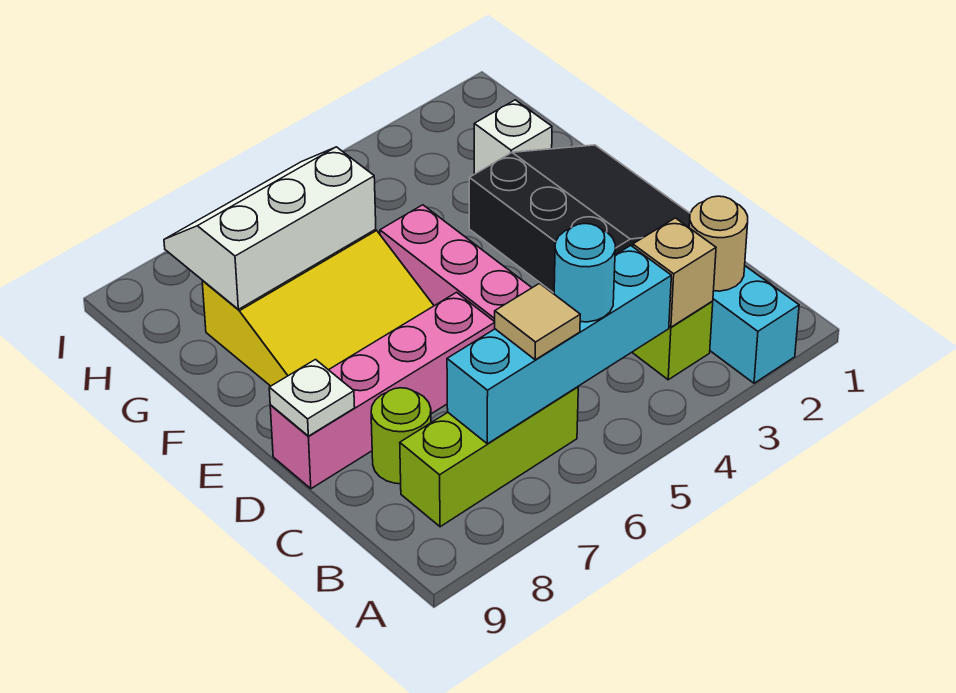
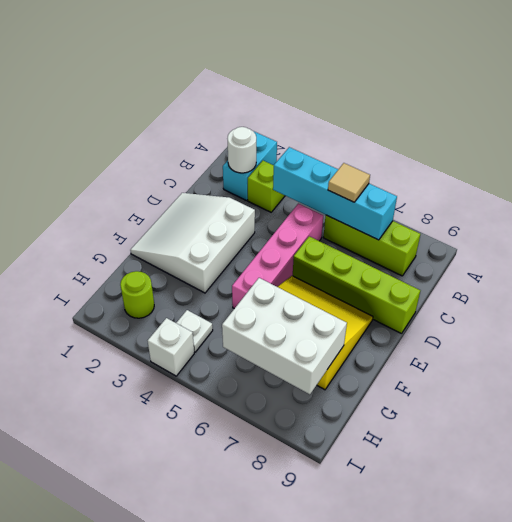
tan round brick B2 level 2 -> white round brick B2 level 2
tan brick B3 level 2 -> none
cyan round brick B5 level 3 -> none
lime round brick C8 level 1 -> lime round brick H2 level 1
black slope D1:F3 level 1 top 3 -> white slope D1:F3 level 1 top 3
pink brick D6:D9 level 1 -> lime brick D6:D9 level 1
white plate D9 level 2 -> white plate H4 level 1
white brick G2 level 1 -> white brick I4 level 1
white slope G6:H8 level 2 top G -> white brick G6:H8 level 2

